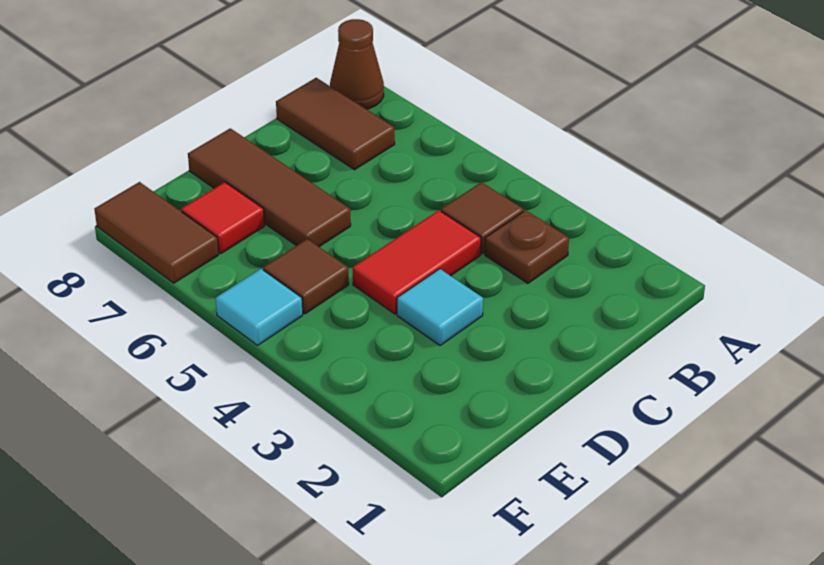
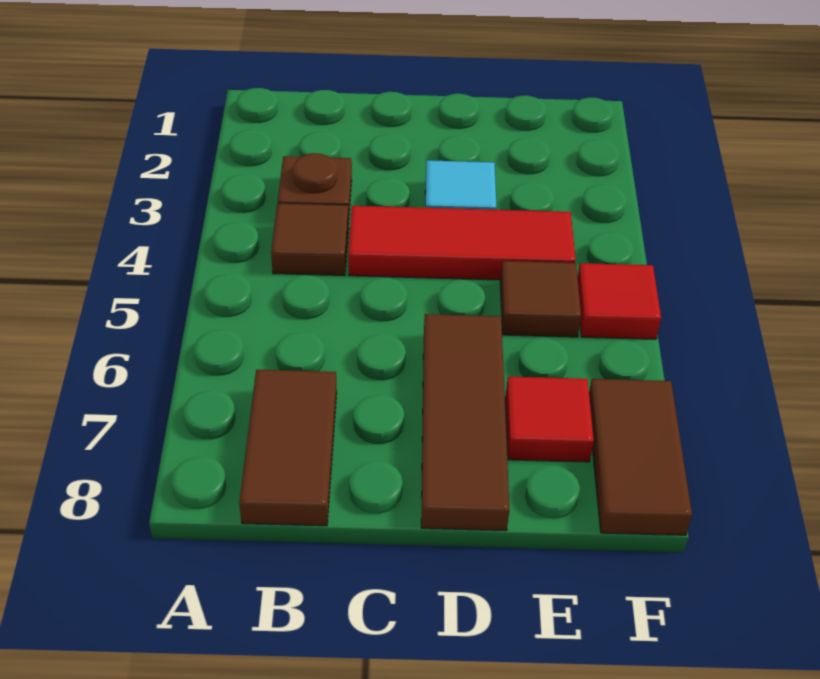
brown cone A8 level 1 -> none
red tile C4:D4 level 1 -> red tile C4:E4 level 1
cyan tile F5 level 1 -> red tile F5 level 1

